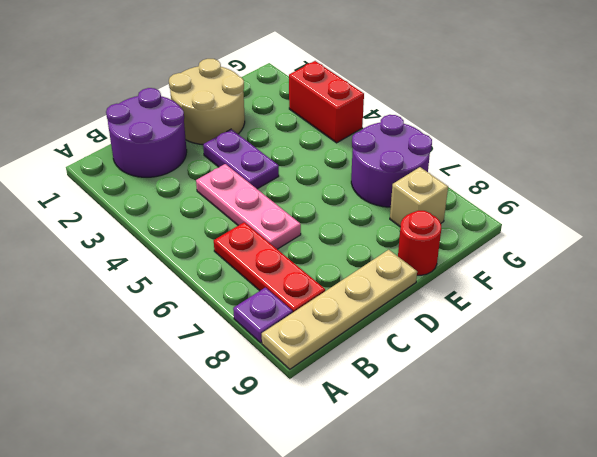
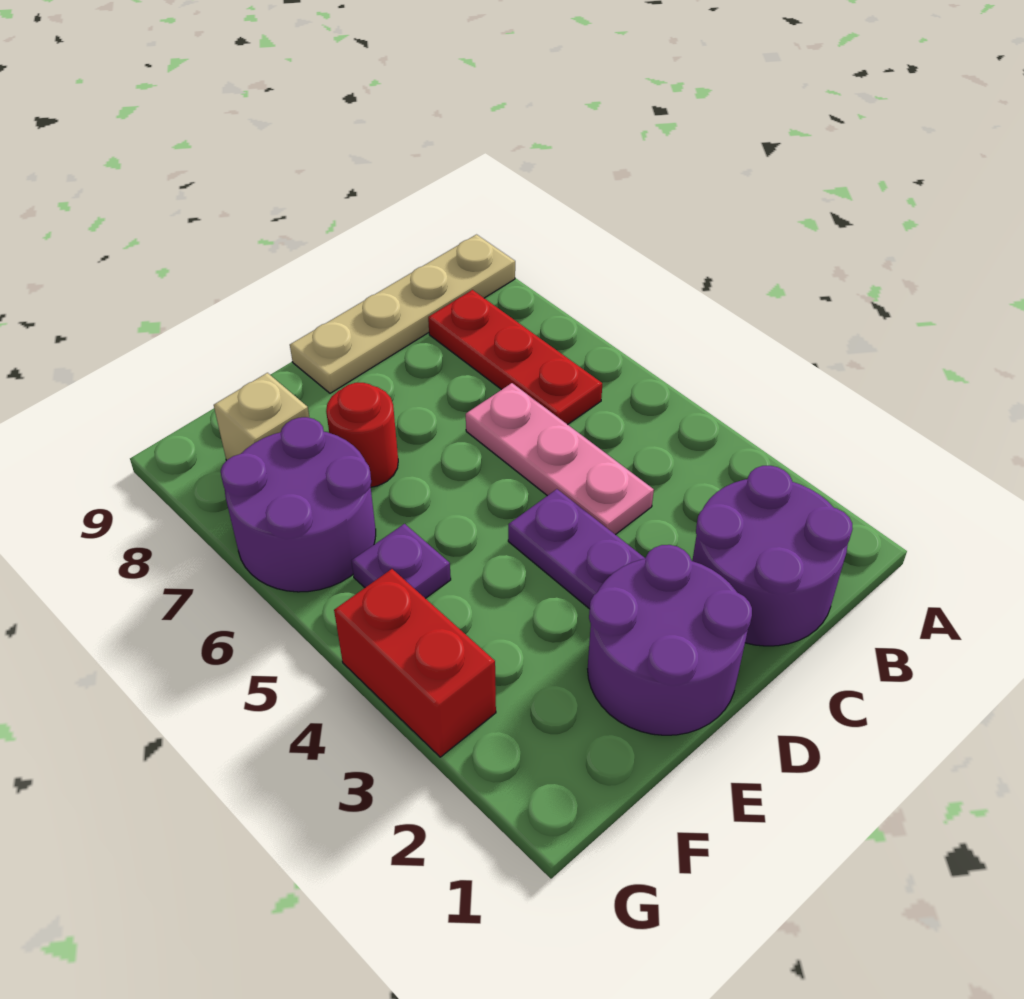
purple plate A8 level 1 -> purple plate F5 level 1
tan round brick D1:E2 level 1 -> purple round brick D1:E2 level 1
red round brick E9 level 1 -> red round brick E7 level 1

